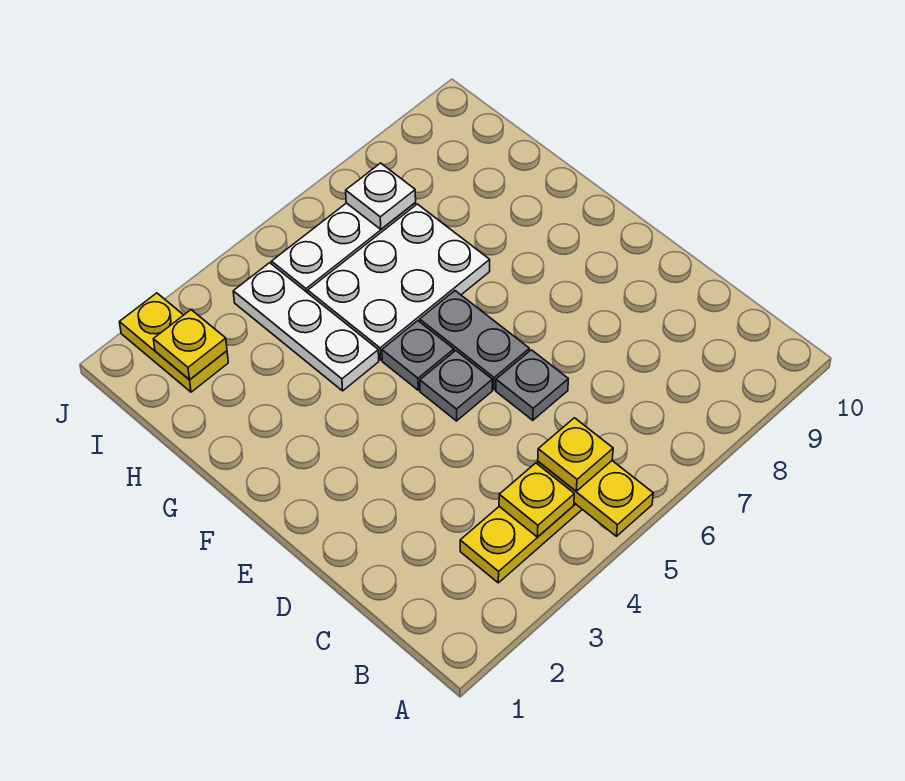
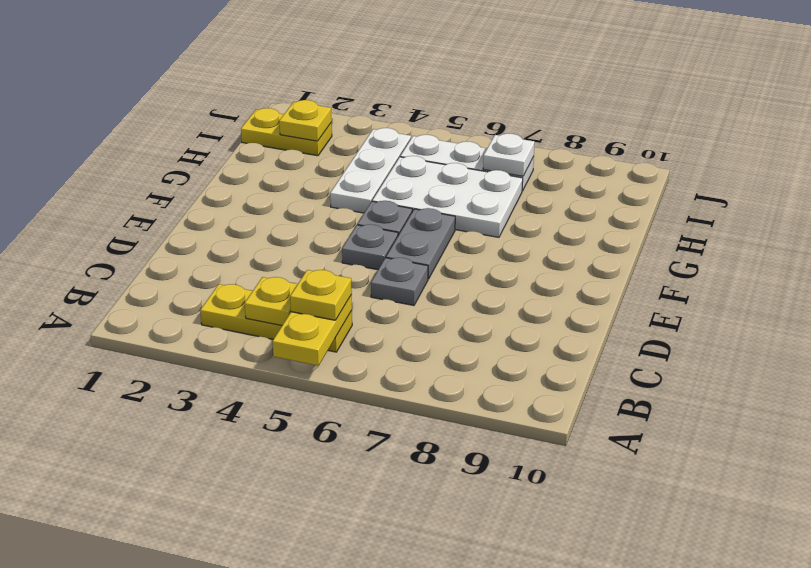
yellow plate I2:J2 level 1 -> yellow plate I1:I2 level 1

